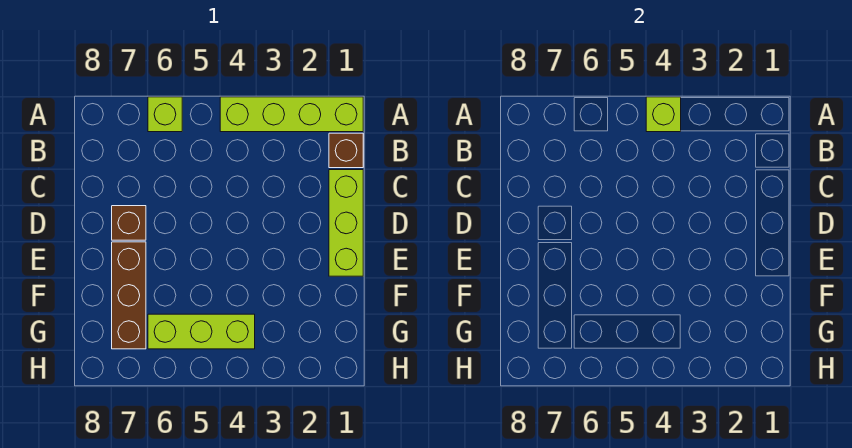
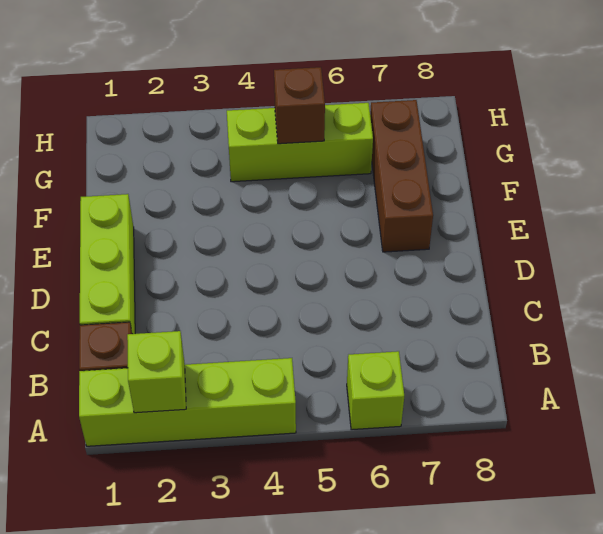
lime brick A4 level 2 -> lime brick A2 level 2
brown brick D7 level 1 -> brown brick G5 level 2

